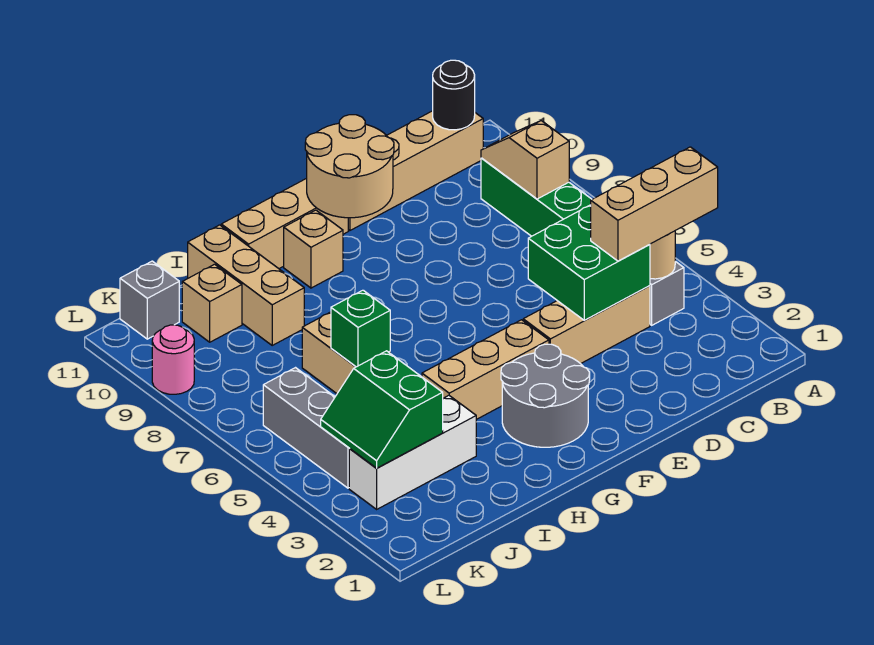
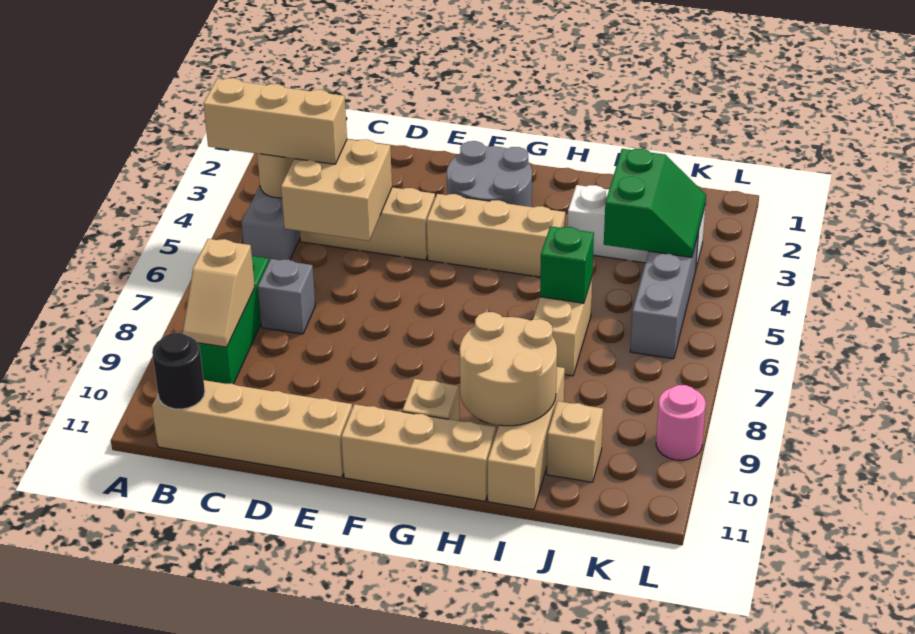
green brick C4:D5 level 2 -> tan brick C4:D5 level 2
tan round brick E10:F11 level 2 -> tan round brick H9:I10 level 2
grey brick K11 level 1 -> grey brick C7 level 1

